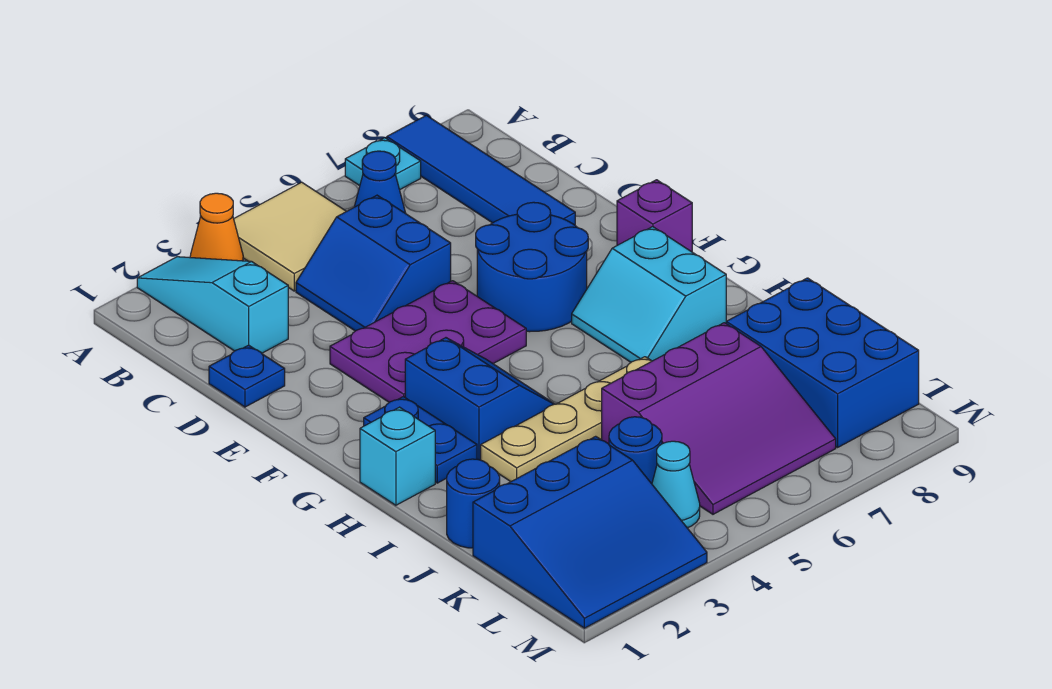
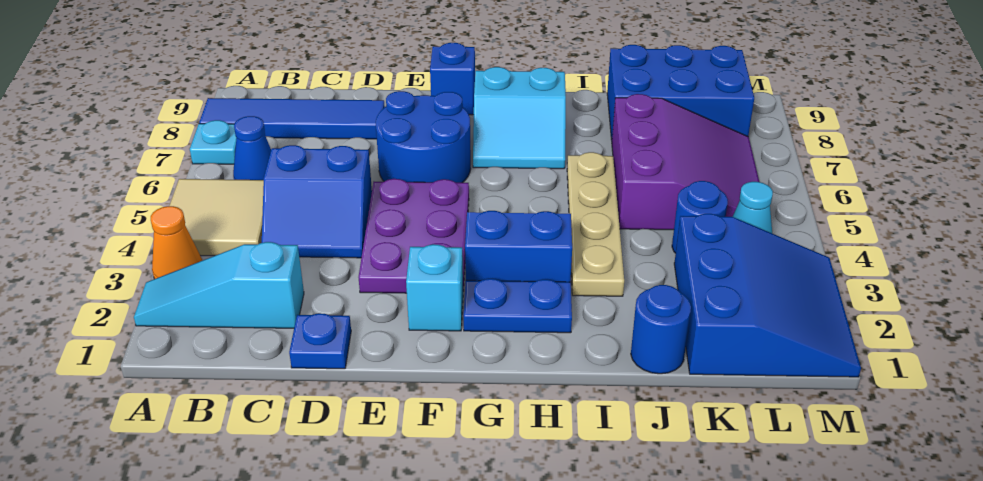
purple brick F9 level 1 -> blue brick F9 level 1
cyan brick H1 level 1 -> cyan brick F2 level 1

